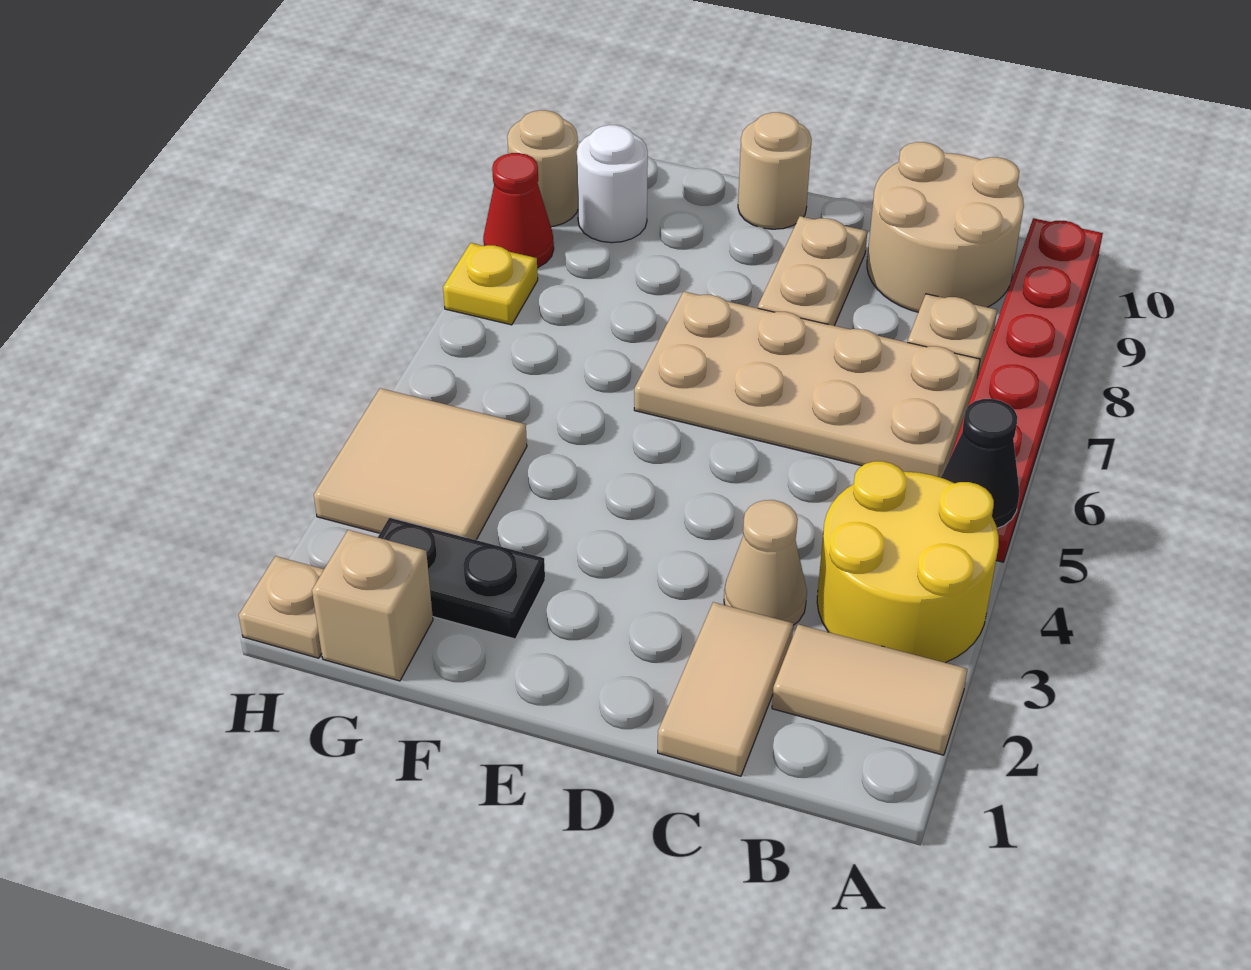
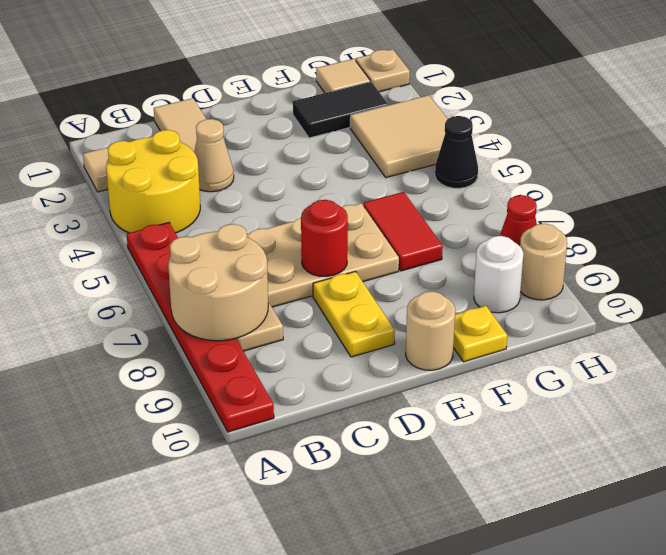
black cone A5 level 2 -> black cone H5 level 1
tan round brick B9:C10 level 1 -> tan round brick A7:B8 level 2
none -> red round brick D7 level 2
tan plate D8:D9 level 1 -> yellow plate D8:D9 level 1
black plate F2:G2 level 1 -> black tile F2:G2 level 1
none -> red tile F6:F7 level 1
tan brick G1 level 1 -> tan tile G1 level 1
yellow plate H7 level 1 -> yellow plate F10 level 1

